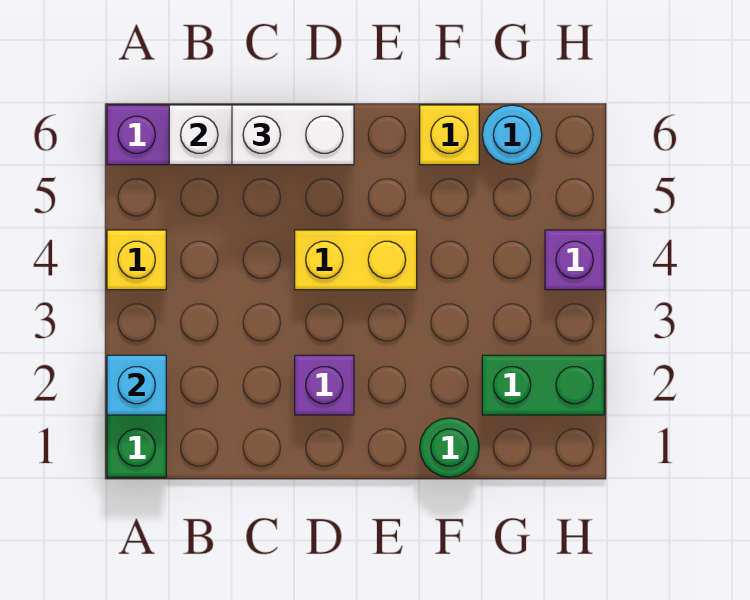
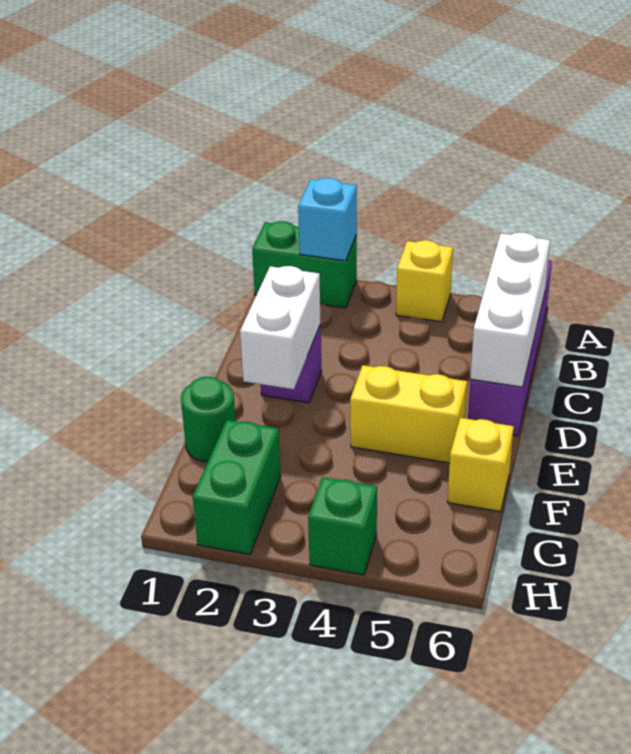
white brick C6:D6 level 3 -> white brick D2:E2 level 2
yellow brick D4:E4 level 1 -> yellow brick E4:E5 level 1
cyan round brick G6 level 1 -> none
purple brick H4 level 1 -> green brick H4 level 1

